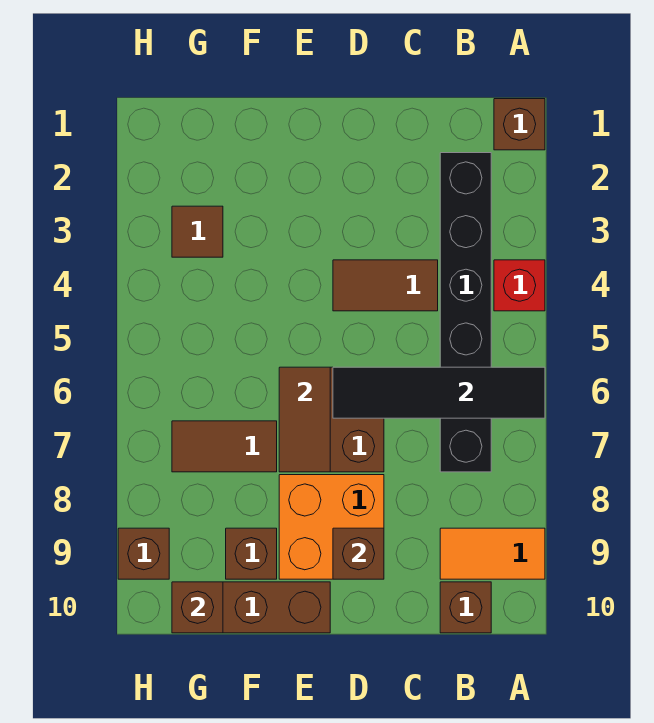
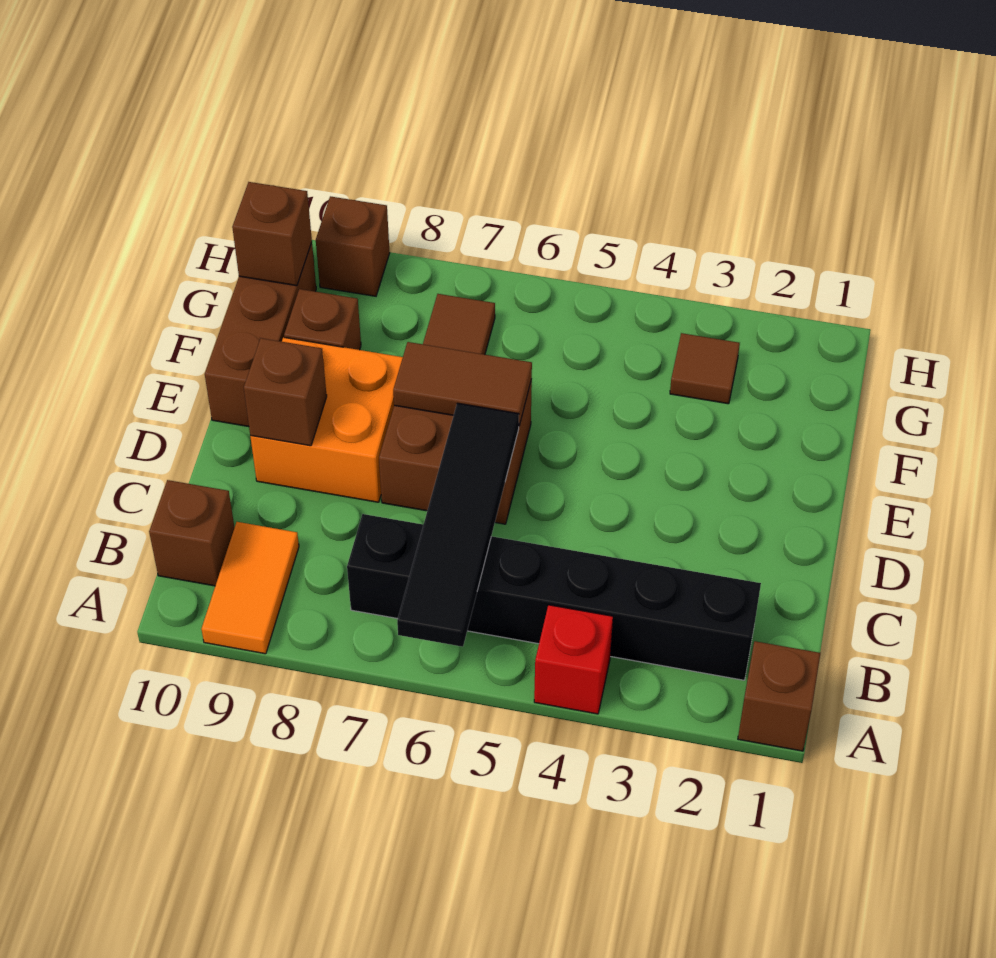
brown tile C4:D4 level 1 -> none

